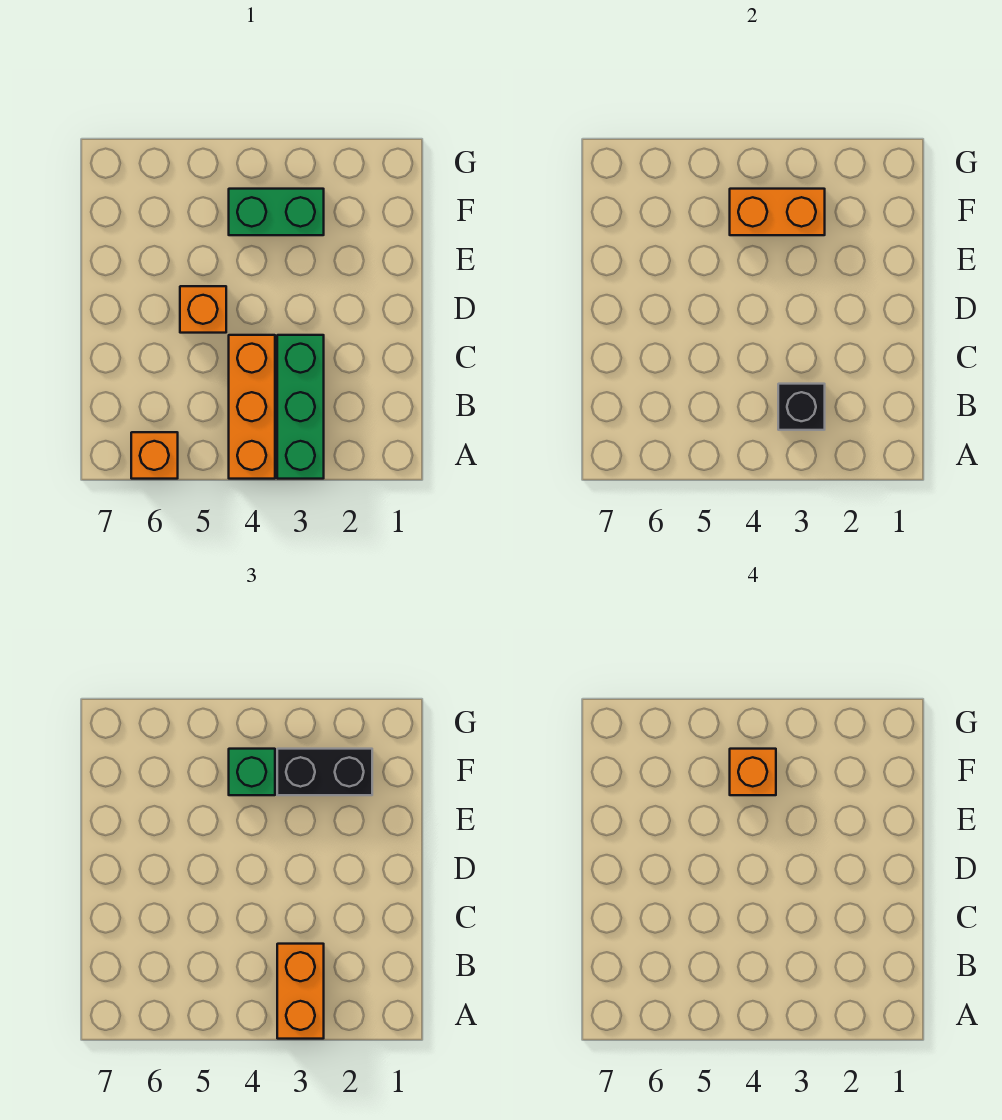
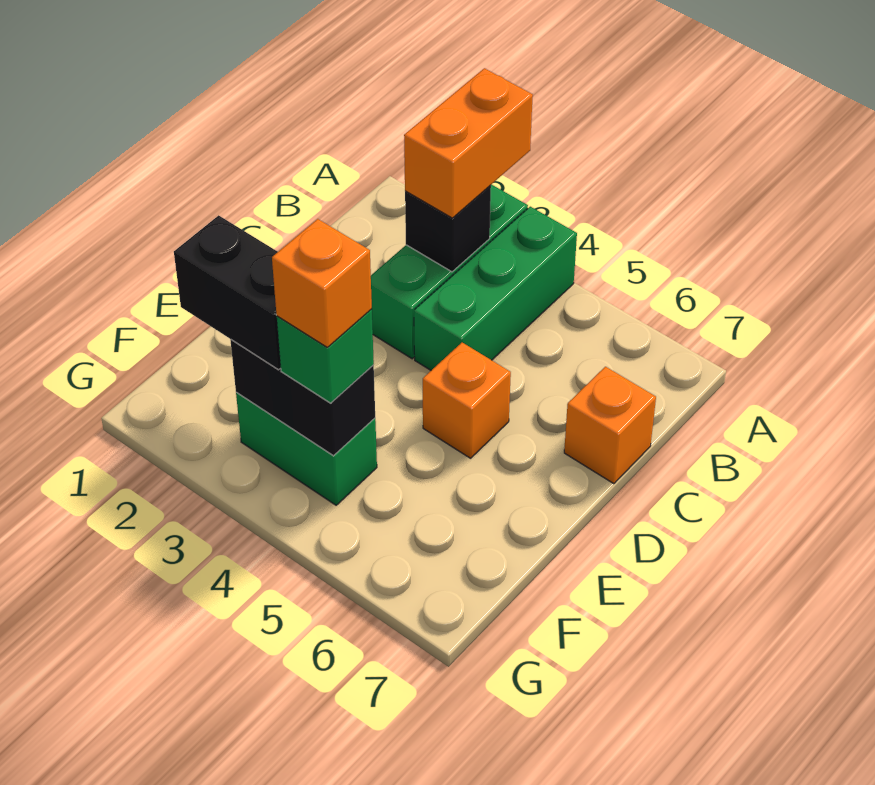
orange brick A4:C4 level 1 -> green brick A4:C4 level 1
orange brick A6 level 1 -> orange brick C7 level 1
orange brick F3:F4 level 2 -> black brick F3:F4 level 2

